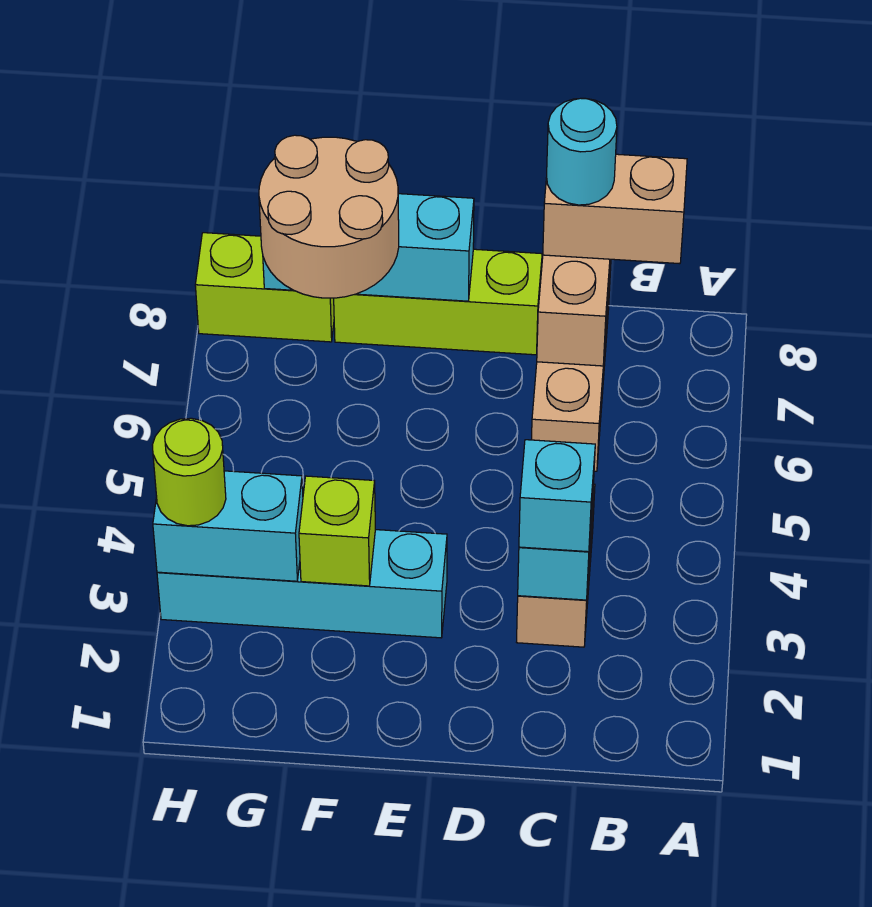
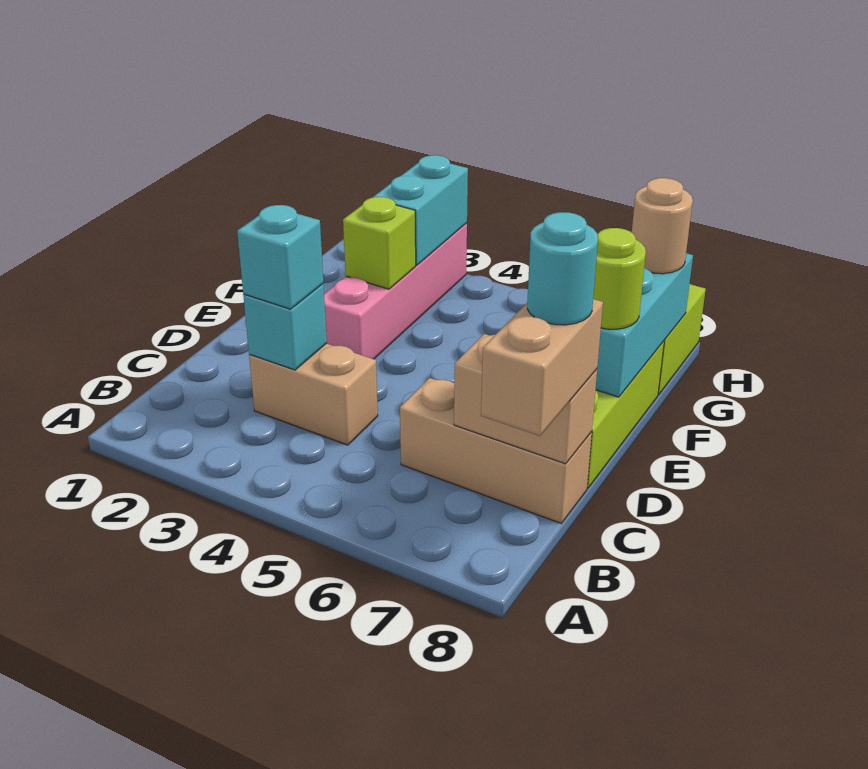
cyan brick E3:H3 level 1 -> pink brick E3:H3 level 1
tan round brick F7:G8 level 3 -> tan round brick G8 level 3
lime round brick H3 level 3 -> lime round brick E8 level 3

